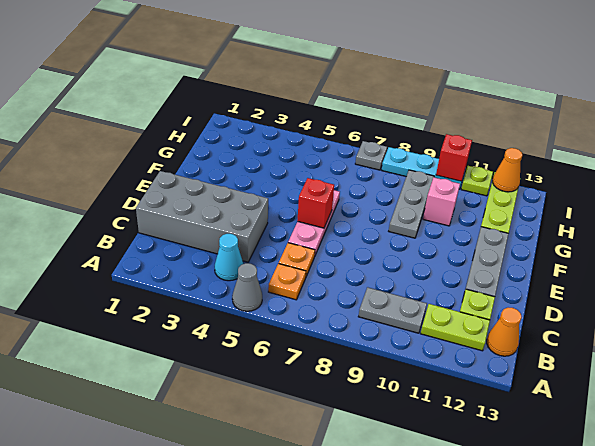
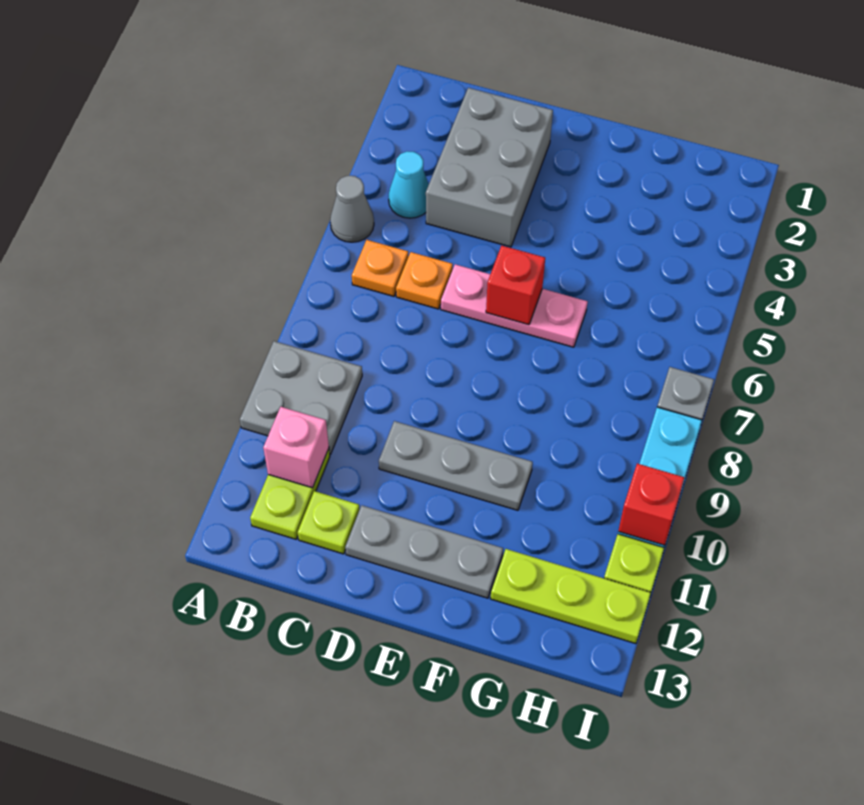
grey plate B9:B10 level 1 -> grey plate A9:B10 level 1
orange cone B13 level 1 -> none
grey brick C1:D4 level 1 -> grey brick C2:D4 level 1
grey plate F9:H9 level 1 -> grey plate D10:F10 level 1
pink brick G10 level 1 -> pink brick B11 level 2
orange cone I12 level 2 -> none

